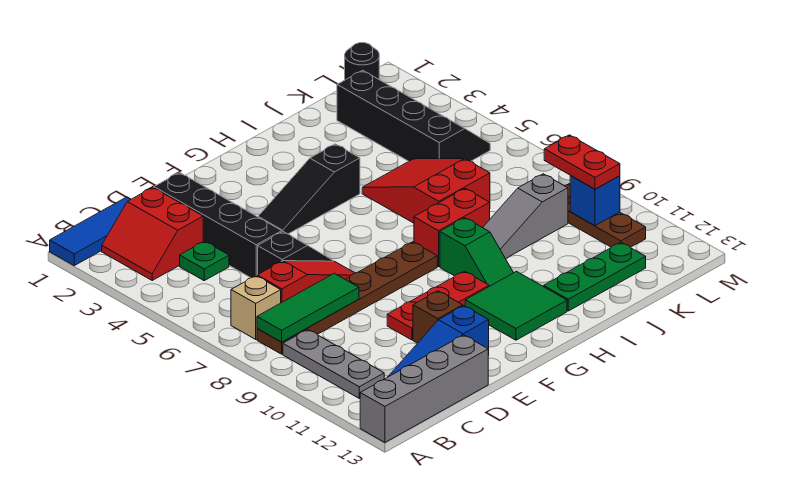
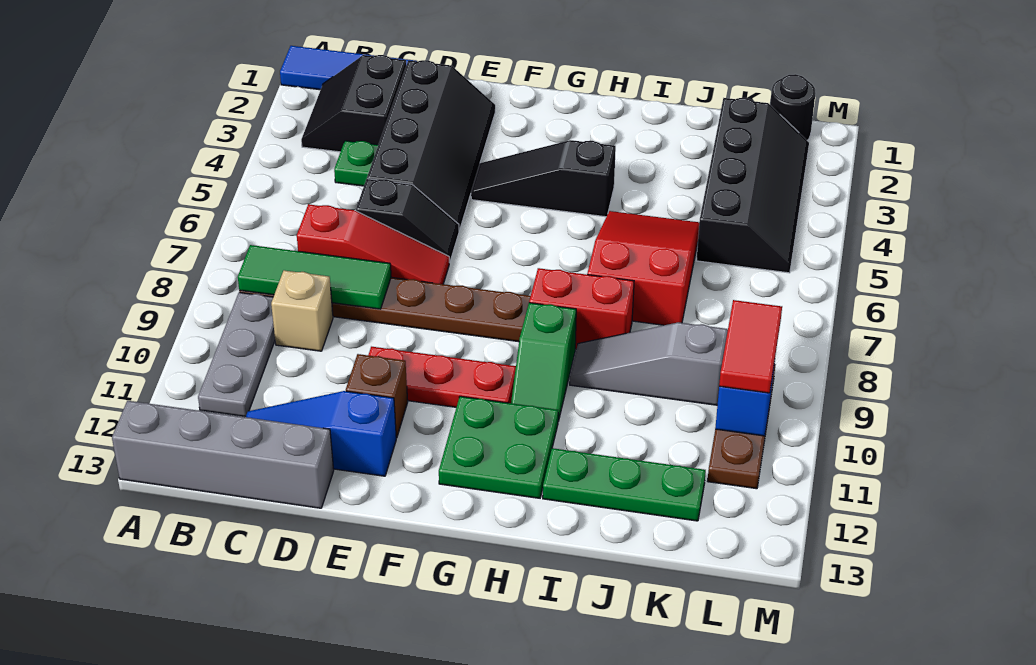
red slope B2:C3 level 1 top C -> black slope B2:C3 level 1 top C
tan brick B7 level 1 -> tan brick C9 level 1
green tile G11:H12 level 1 -> green plate G11:H12 level 1
red plate L9:L10 level 3 -> red tile L9:L10 level 3

